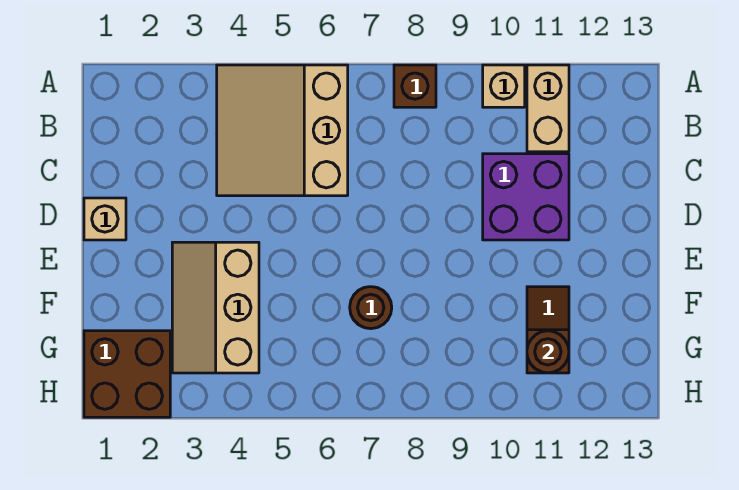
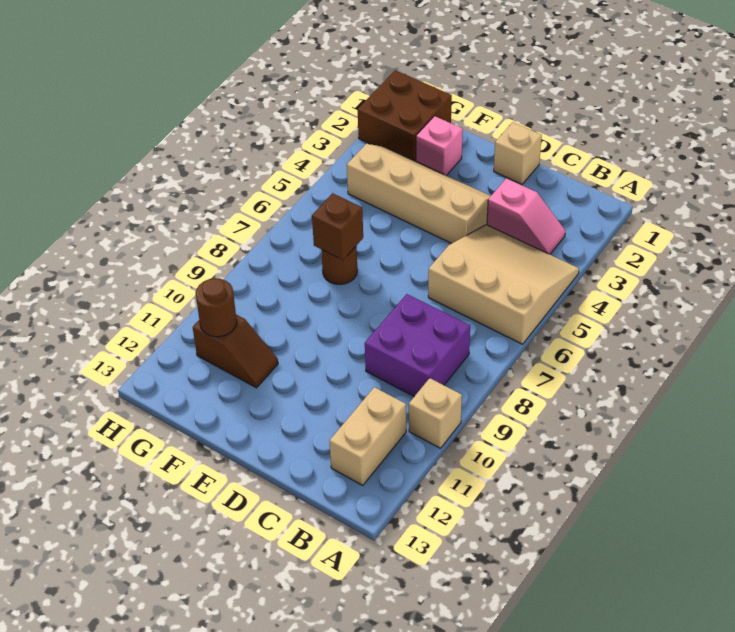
brown brick A8 level 1 -> brown brick F7 level 2
tan brick A11:B11 level 1 -> tan brick B11:B12 level 1
none -> pink slope B3:C3 level 1 top C
purple brick C10:D11 level 1 -> purple brick B8:C9 level 1
tan slope E3:G4 level 1 top 4 -> tan slope D3:G4 level 1 top 4
none -> pink brick F2 level 1

